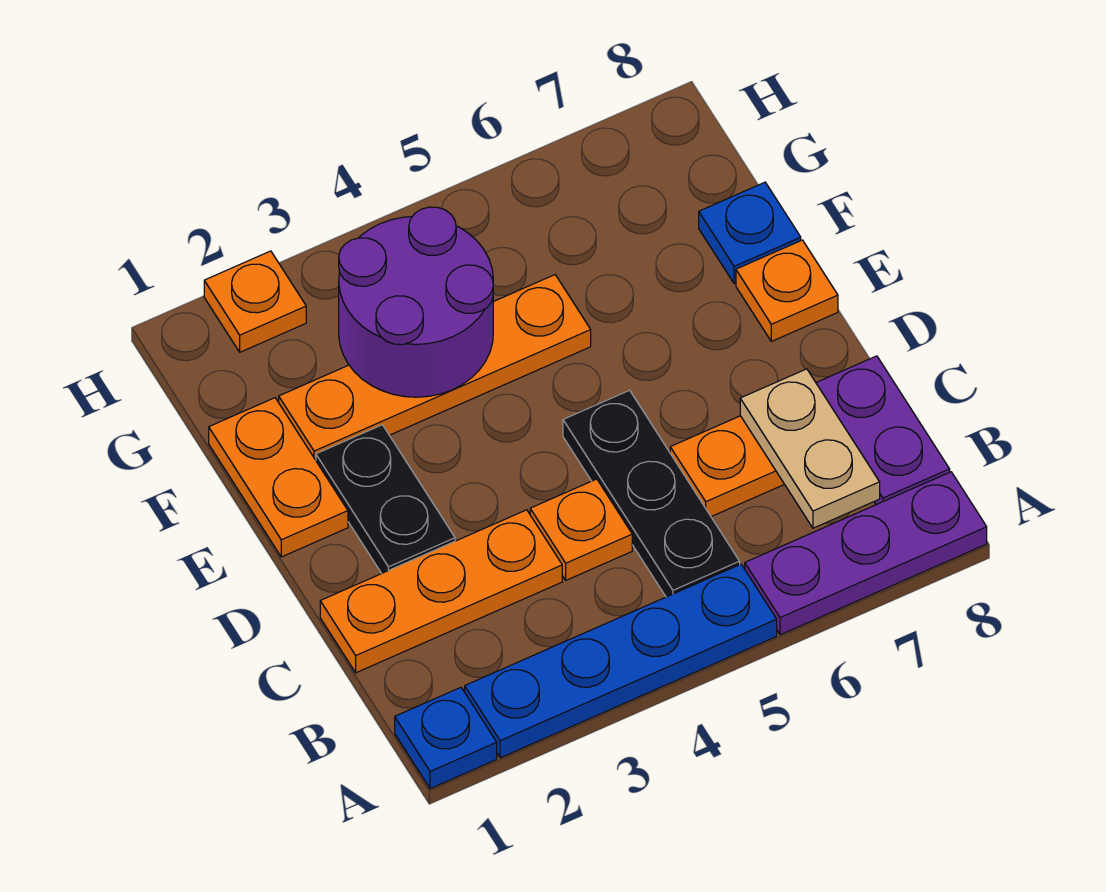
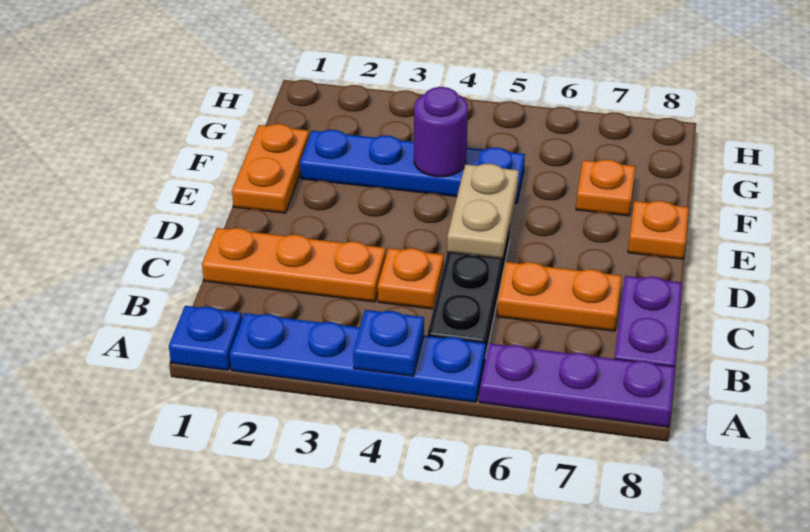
tan plate B7:C7 level 2 -> tan plate D5:E5 level 2
black plate D2:E2 level 1 -> none
orange plate F2:F5 level 1 -> blue plate F2:F5 level 1
purple round brick F3:G4 level 2 -> purple round brick F4 level 2
blue plate F8 level 1 -> blue plate A4 level 2
orange plate H2 level 1 -> orange plate F7 level 1

